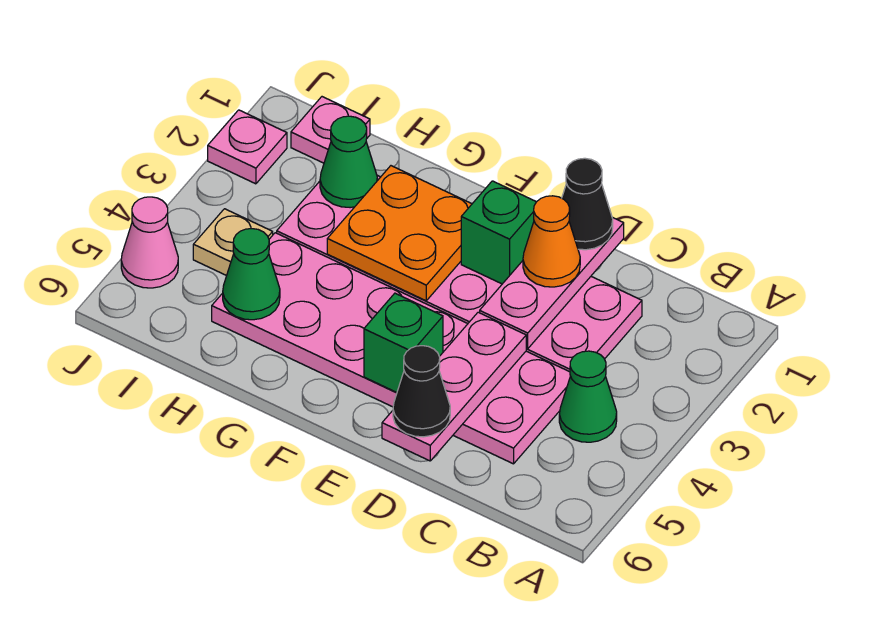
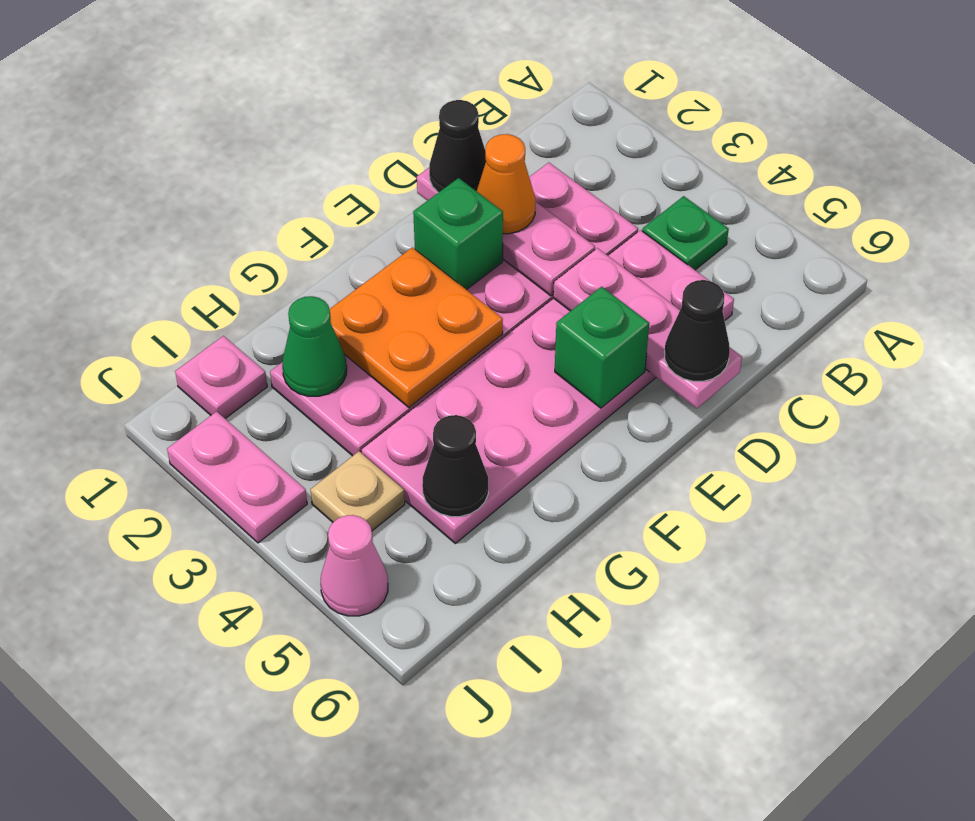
green cone B4 level 1 -> green plate B4 level 1
green cone H5 level 2 -> black cone H5 level 2
pink plate J2 level 1 -> pink plate J2:J3 level 1

